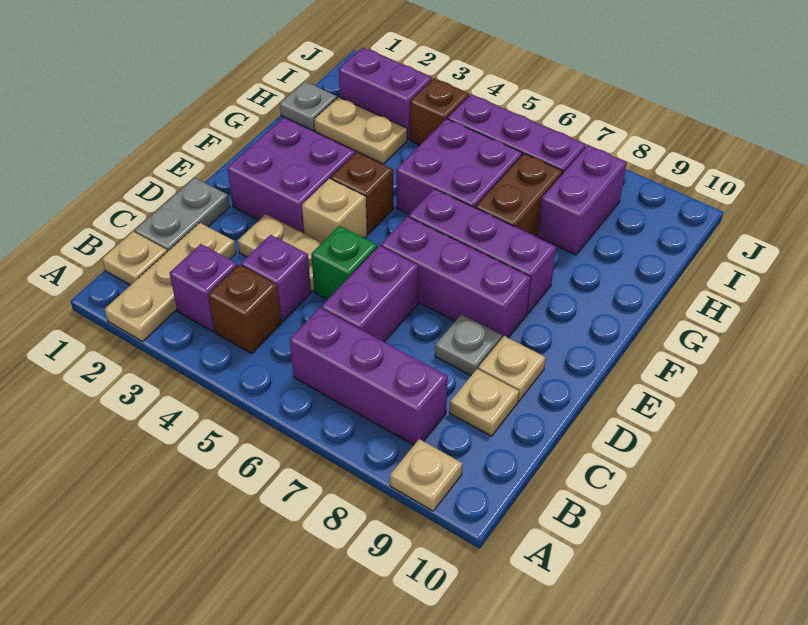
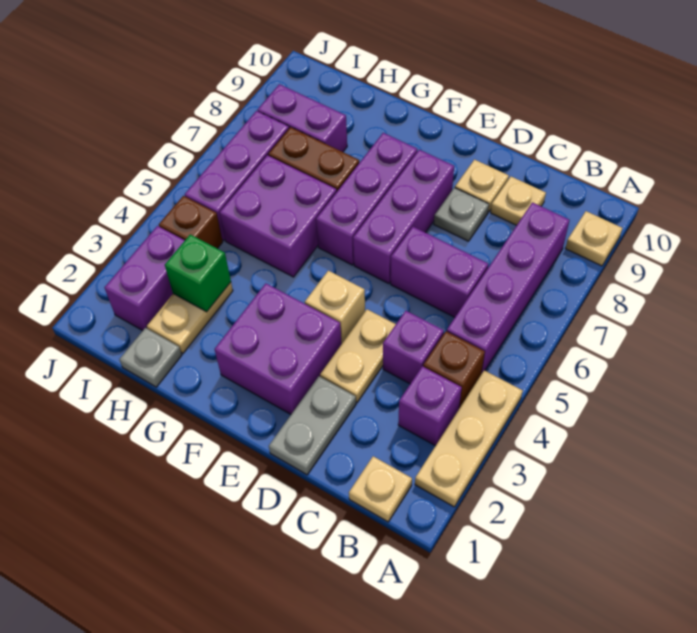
tan plate A2:C2 level 1 -> tan plate A2:A4 level 1
purple brick B6:B8 level 1 -> purple brick B5:B8 level 1
grey plate C1:D1 level 1 -> grey plate D1:D2 level 1
green brick D5 level 1 -> green brick H3 level 2
brown brick F4 level 1 -> none

